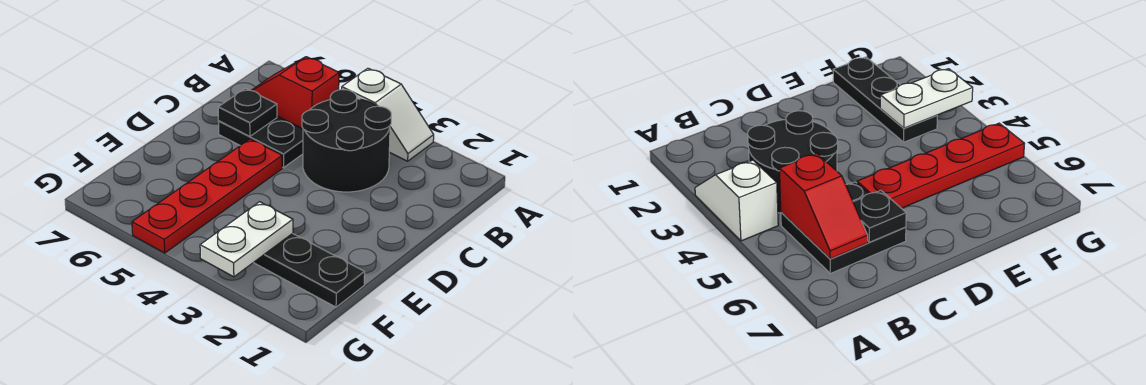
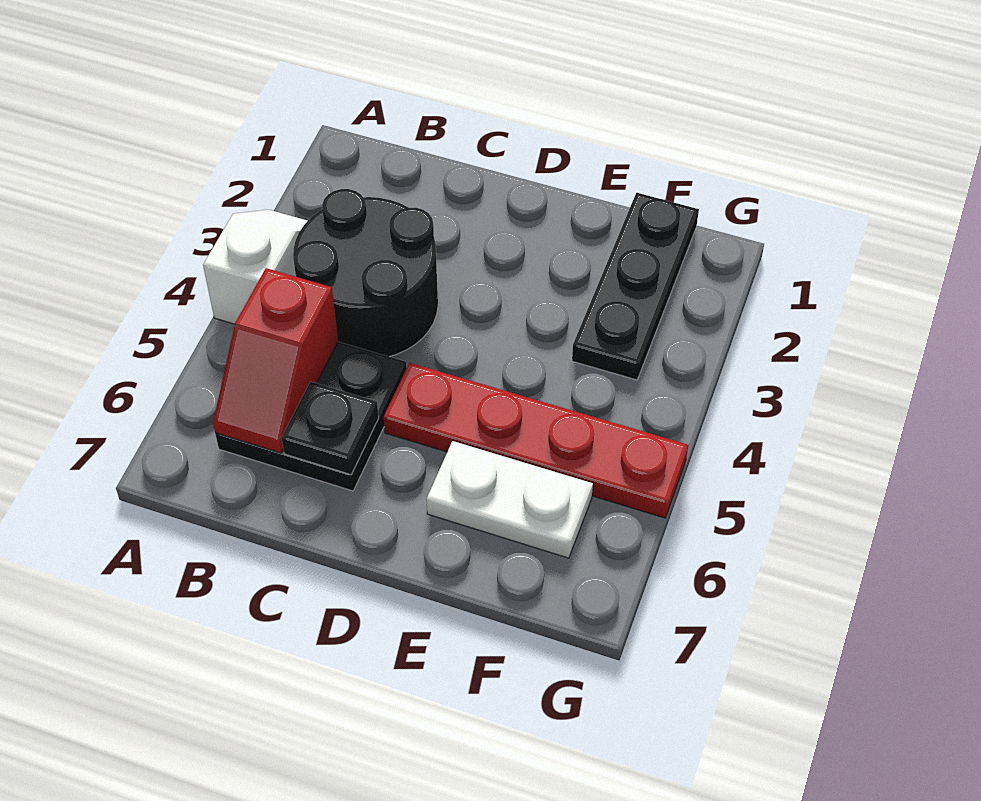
white plate F3:G3 level 2 -> white plate E6:F6 level 1

